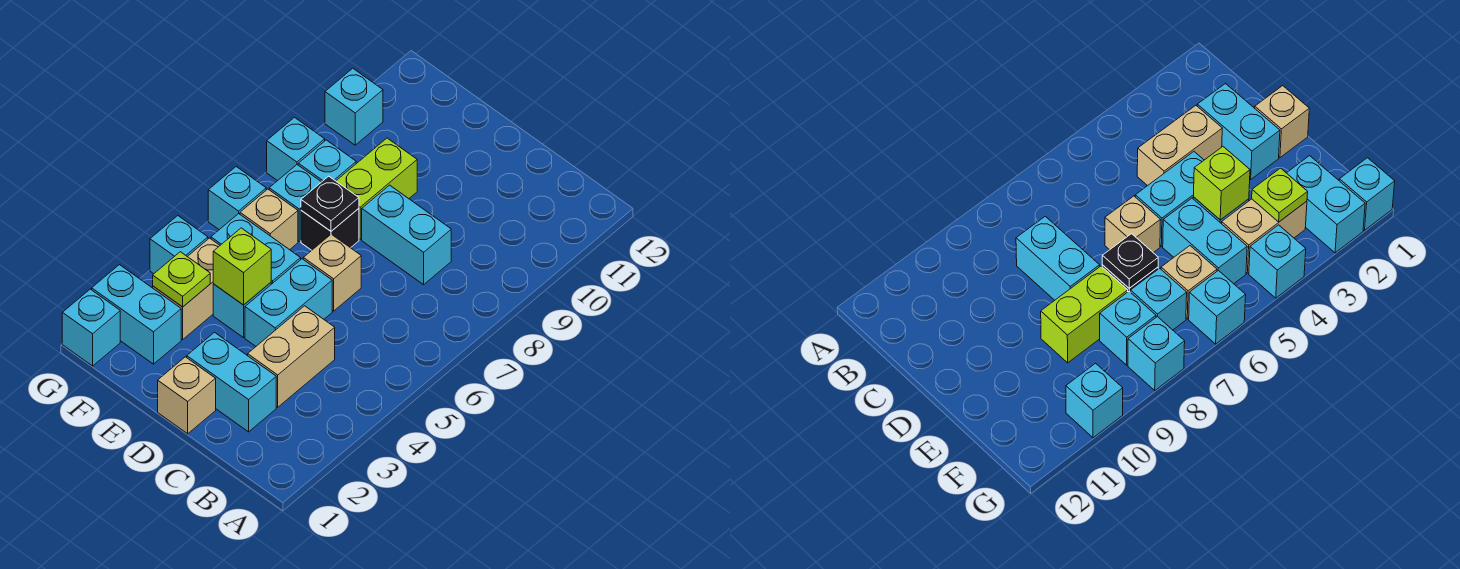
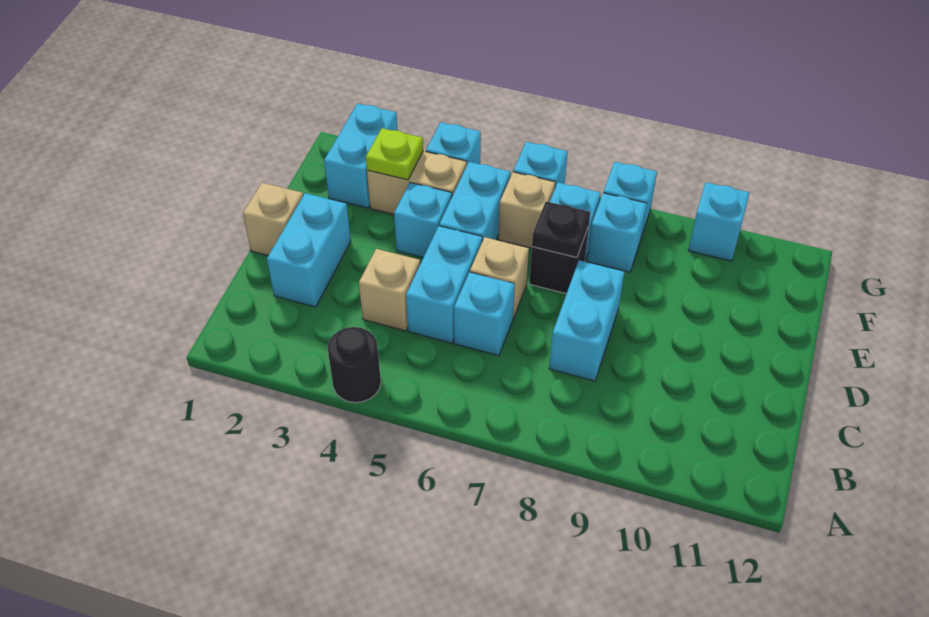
none -> black round brick A4 level 1
tan brick C3:C4 level 1 -> tan brick C4 level 1
cyan brick D4:D5 level 1 -> cyan brick C5:D5 level 1
lime brick E4 level 2 -> none
lime brick E8:E9 level 1 -> none
cyan brick G1 level 1 -> cyan brick C6 level 1

